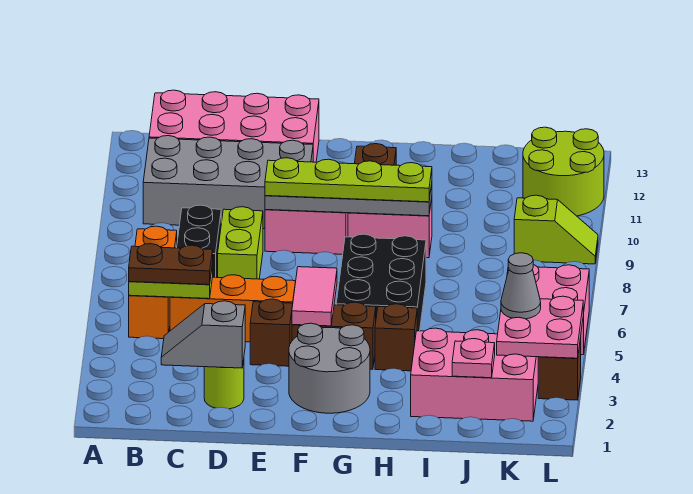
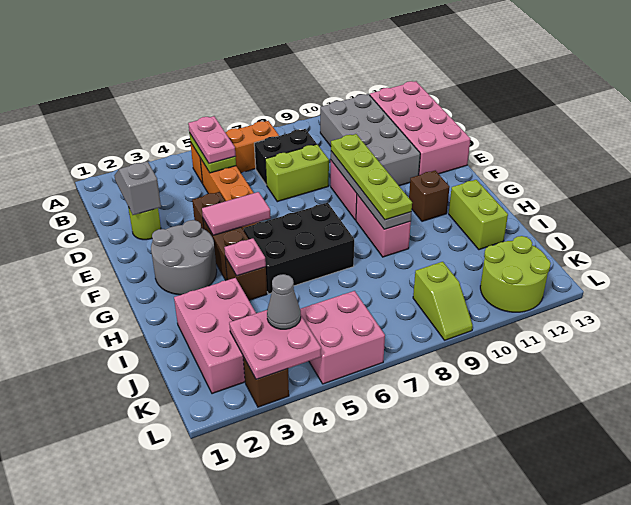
brown plate B5:C5 level 3 -> pink plate B5:C5 level 3
none -> lime brick H12:I12 level 1
pink plate J2 level 2 -> pink plate H4 level 2

